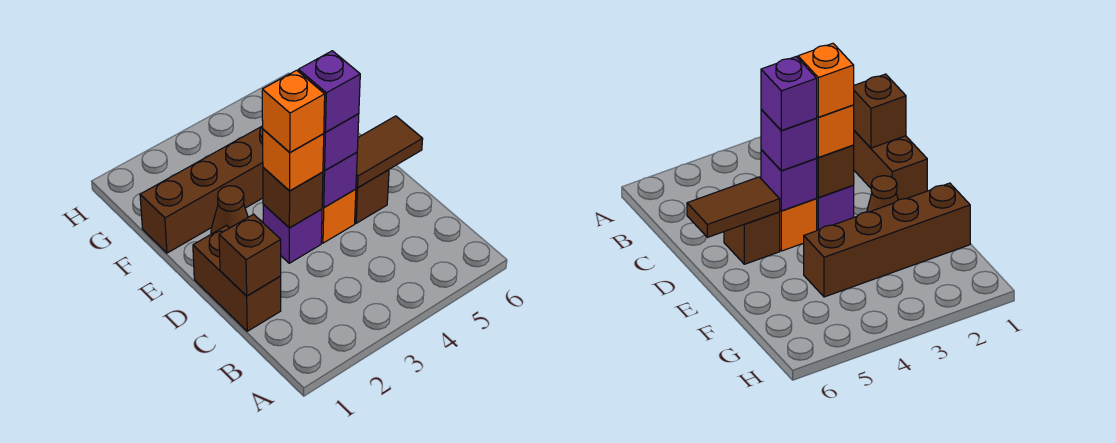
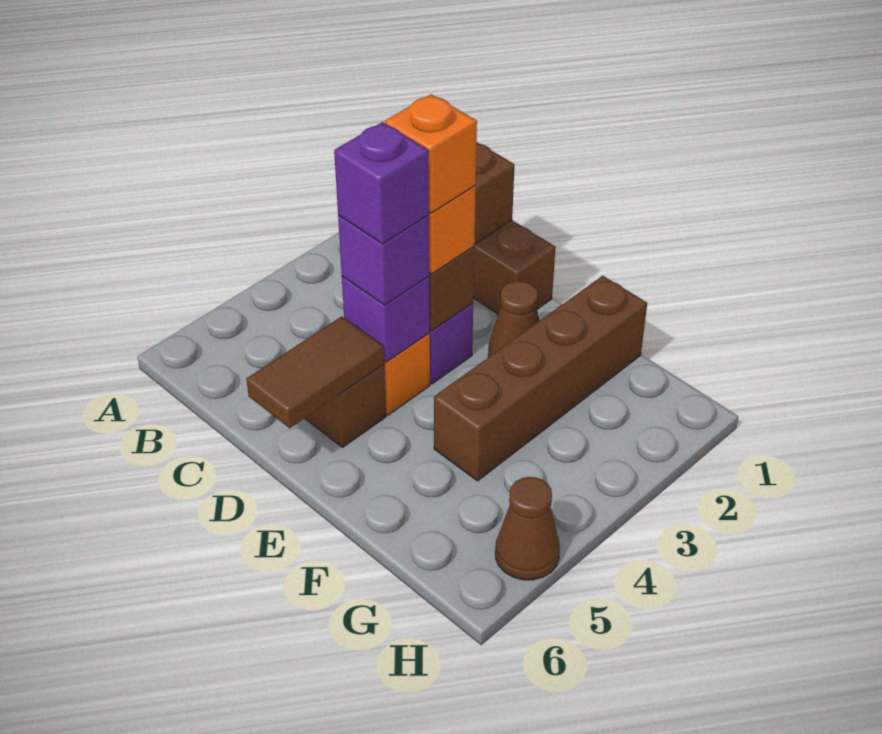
none -> brown cone H5 level 1

